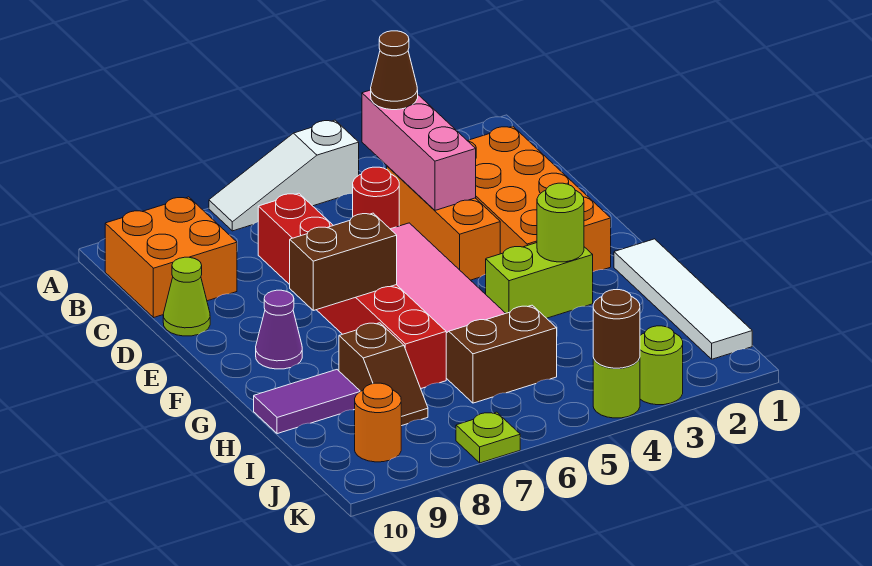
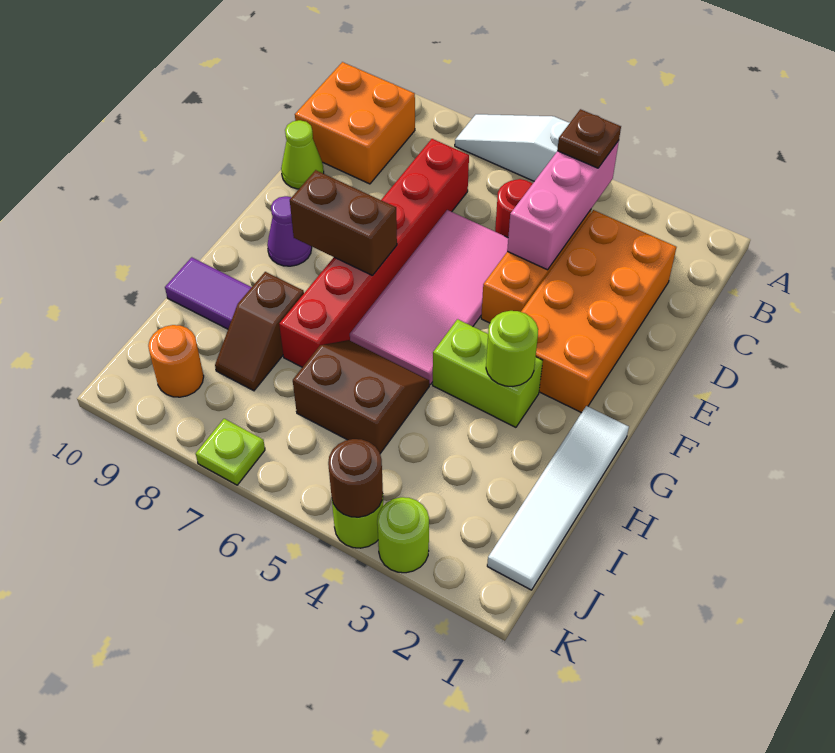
brown cone B4 level 3 -> brown plate B4 level 3

